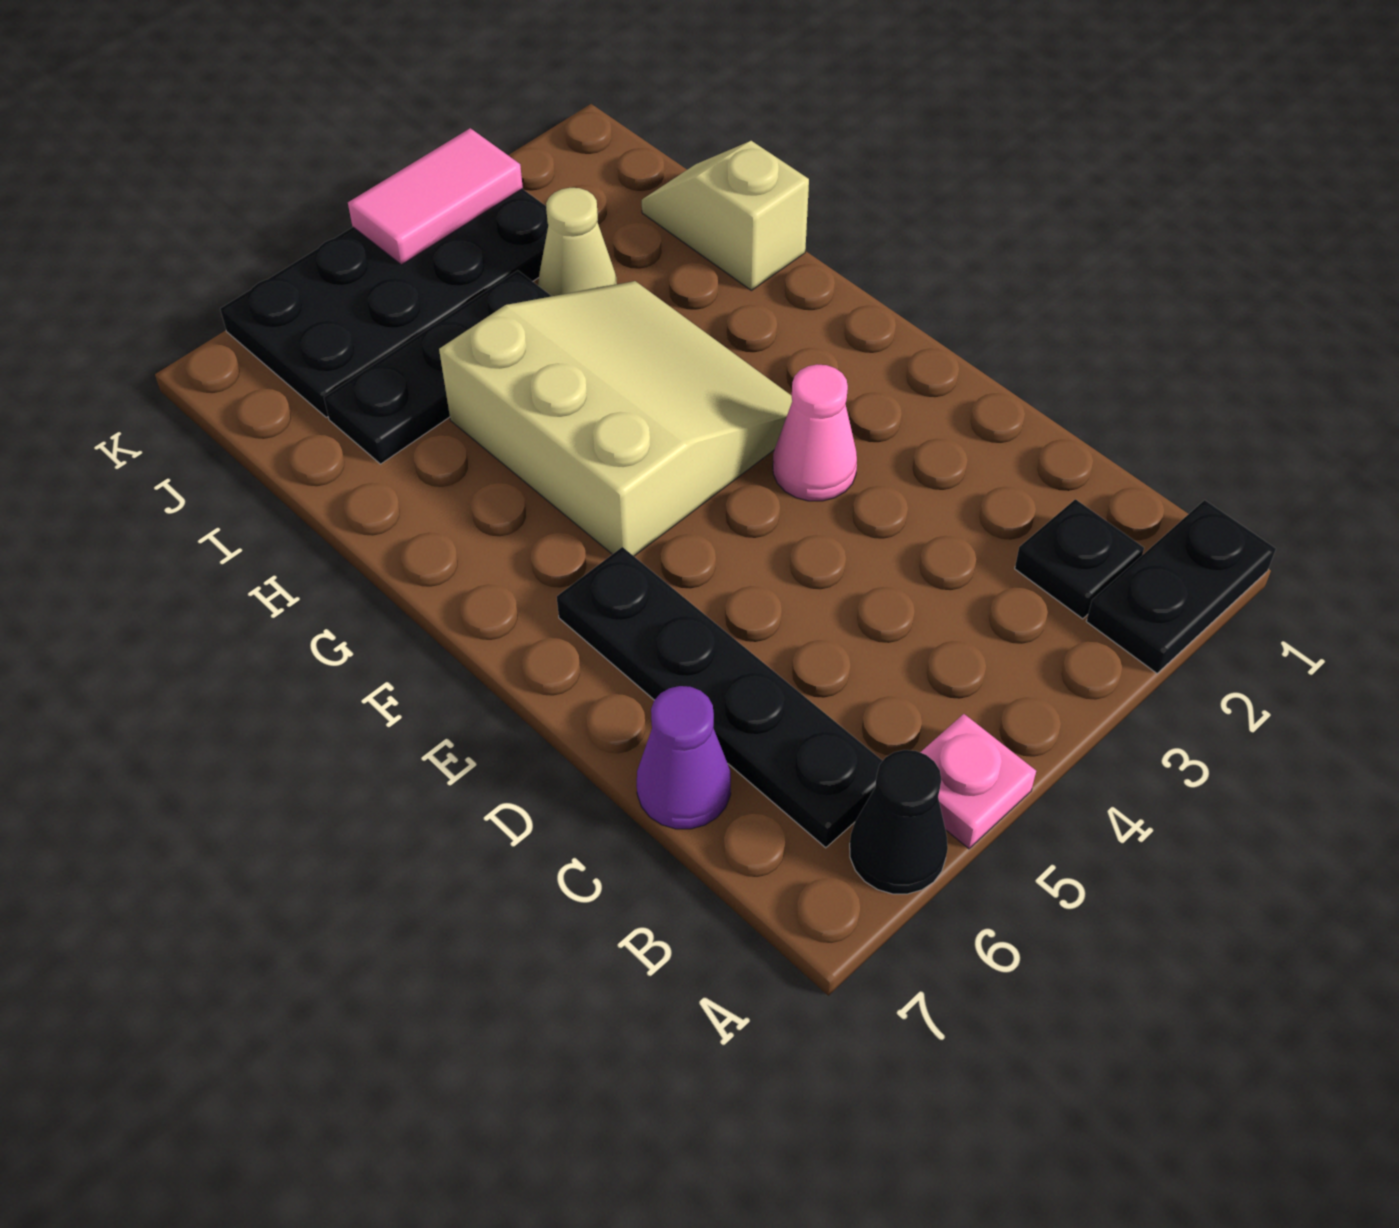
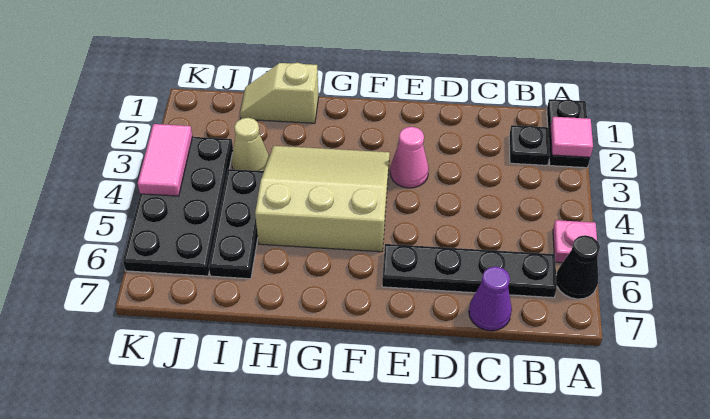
none -> pink tile A2 level 2

